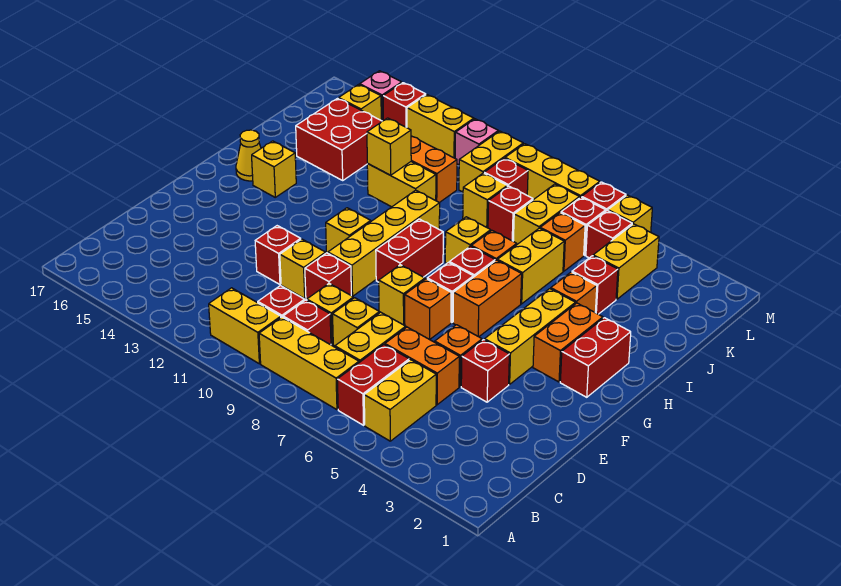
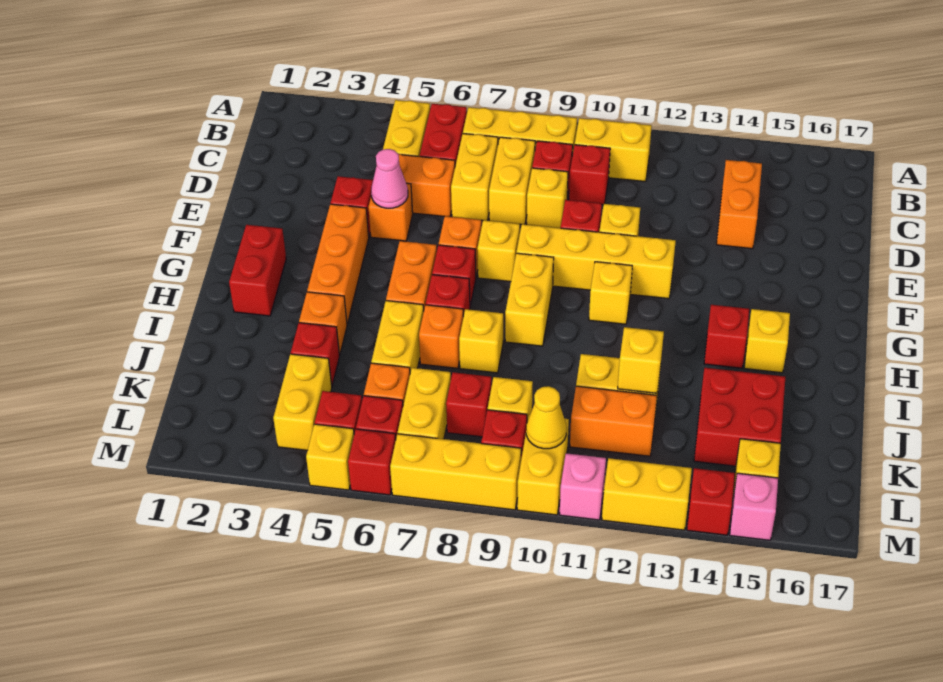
yellow brick D8 level 1 -> yellow brick C8:D8 level 1
none -> pink cone E5 level 2
red brick E12 level 1 -> red brick H14 level 1
yellow brick F4:H4 level 1 -> orange brick F4:H4 level 1
yellow brick F10:I10 level 1 -> yellow brick F9:F12 level 1
orange brick G3:H3 level 1 -> orange brick C14:D14 level 1
red brick G9:H9 level 1 -> yellow brick G9:H9 level 1
yellow cone H16 level 1 -> yellow cone L10 level 2

